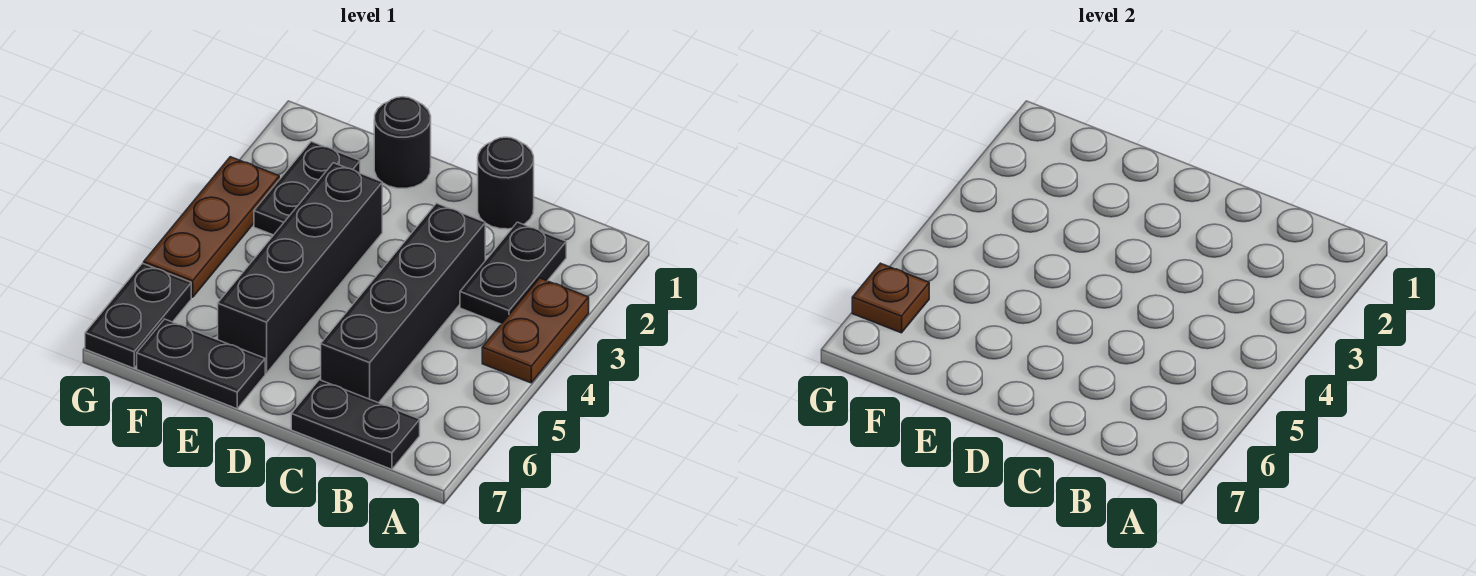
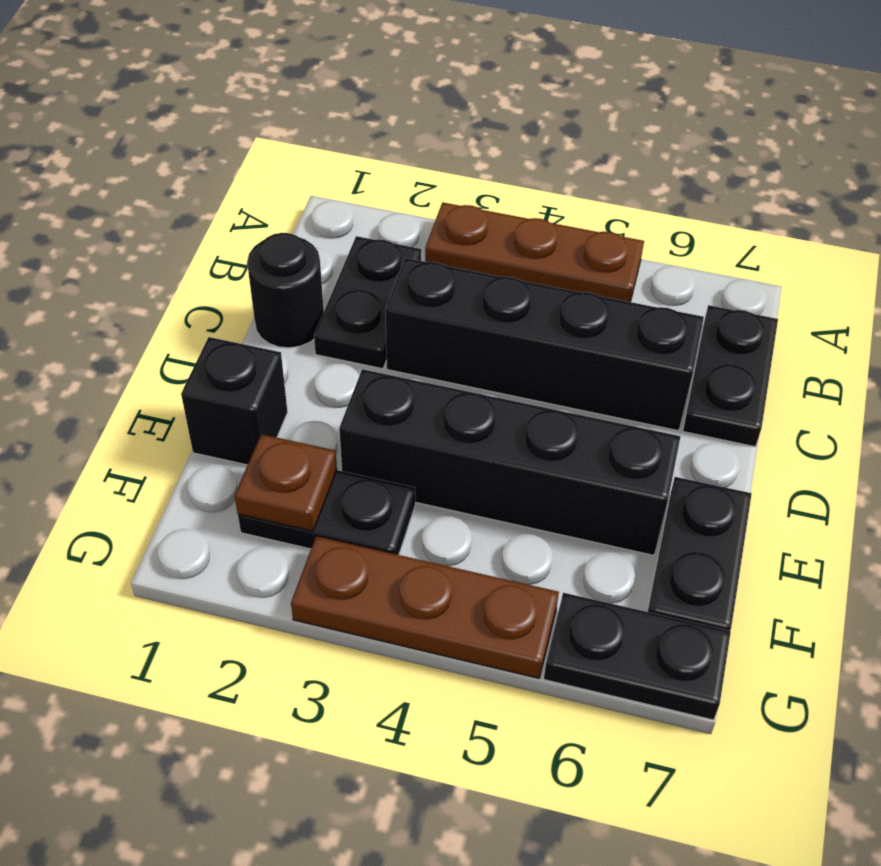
brown plate A3:A4 level 1 -> brown plate A3:A5 level 1
black plate B2:B3 level 1 -> black plate B2:C2 level 1
black round brick E1 level 1 -> black brick E1 level 1
brown plate G6 level 2 -> brown plate F2 level 2

